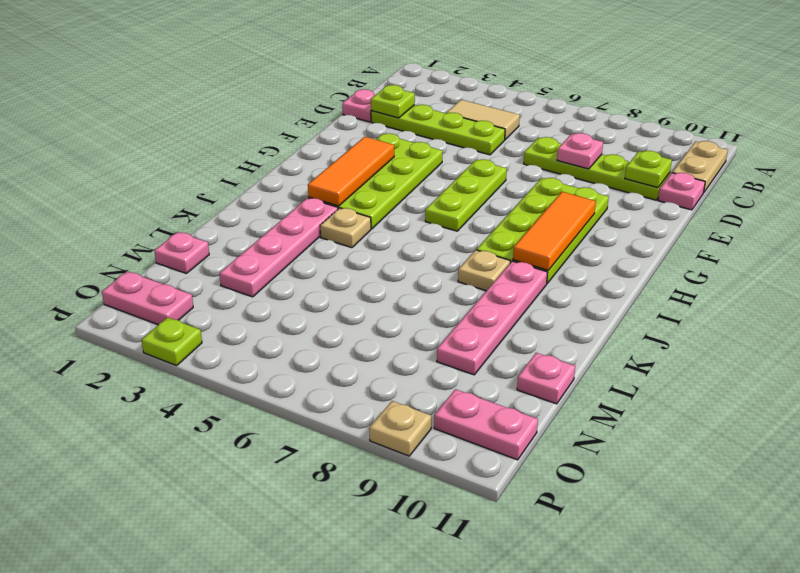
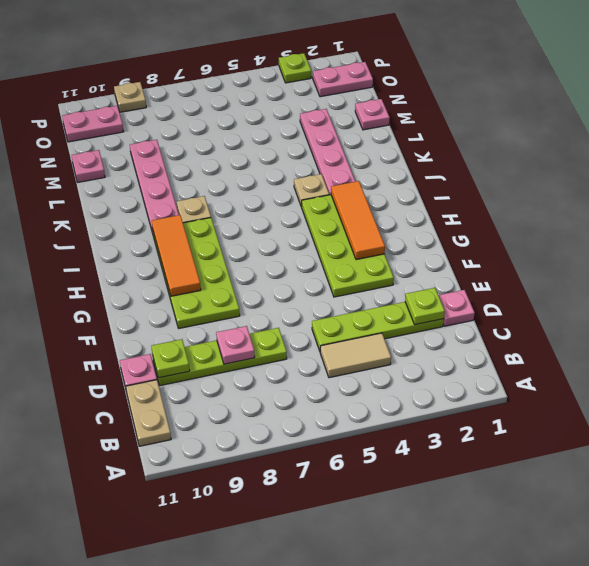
lime plate F6:H6 level 1 -> none

